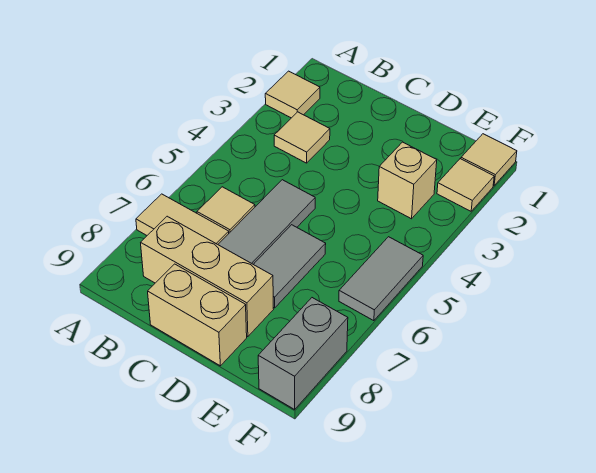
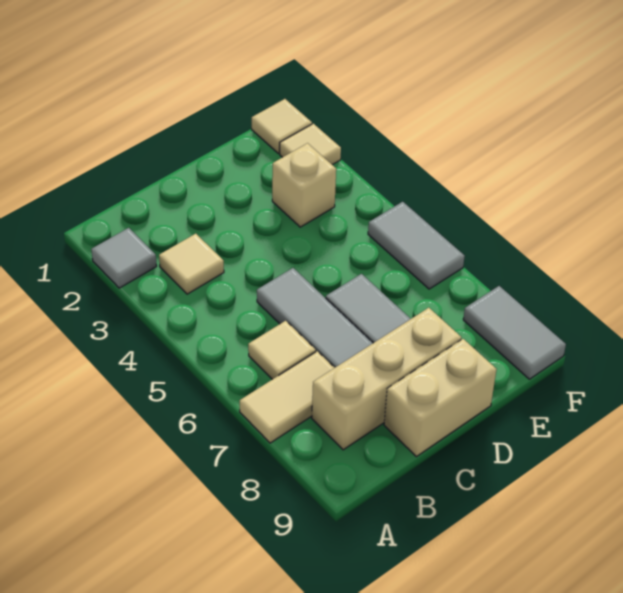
tan tile A2 level 1 -> grey tile A2 level 1
grey brick F8:F9 level 1 -> grey tile F8:F9 level 1

